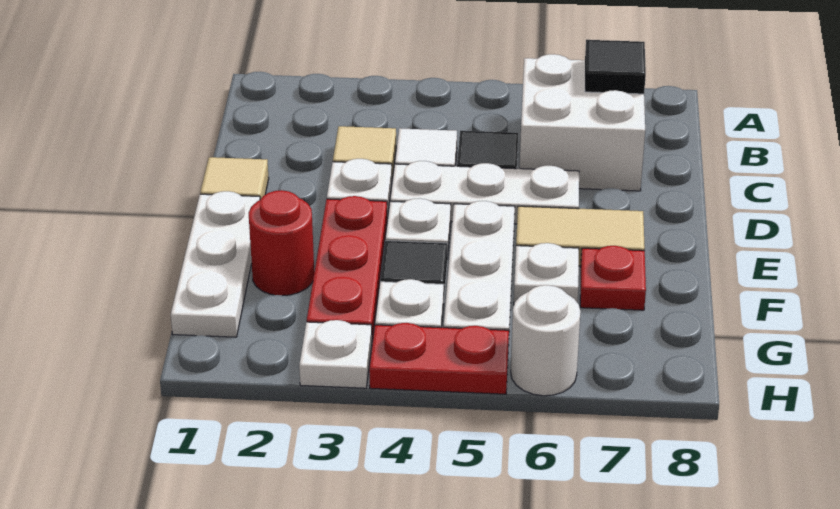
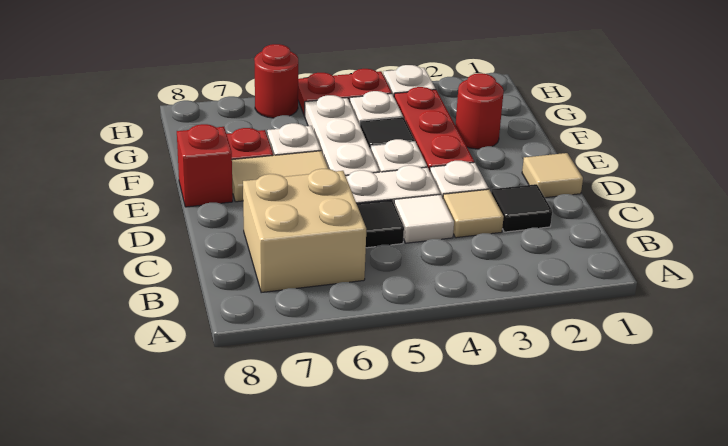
white brick B6:C7 level 1 -> tan brick B6:C7 level 1
black tile B7 level 2 -> black tile C2 level 1
white plate E1:G1 level 1 -> none
none -> red brick E8 level 1
white round brick H6 level 1 -> red round brick H6 level 1

